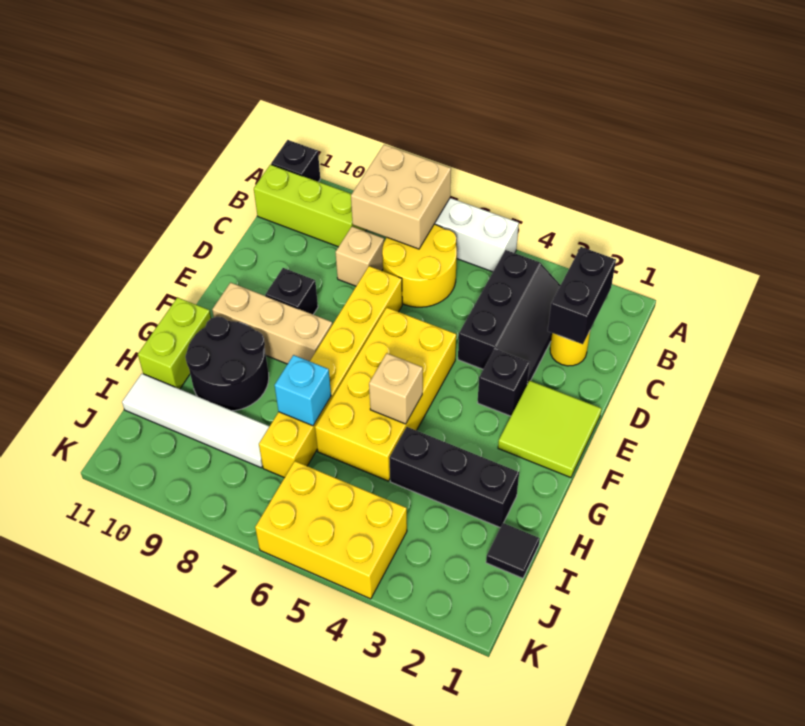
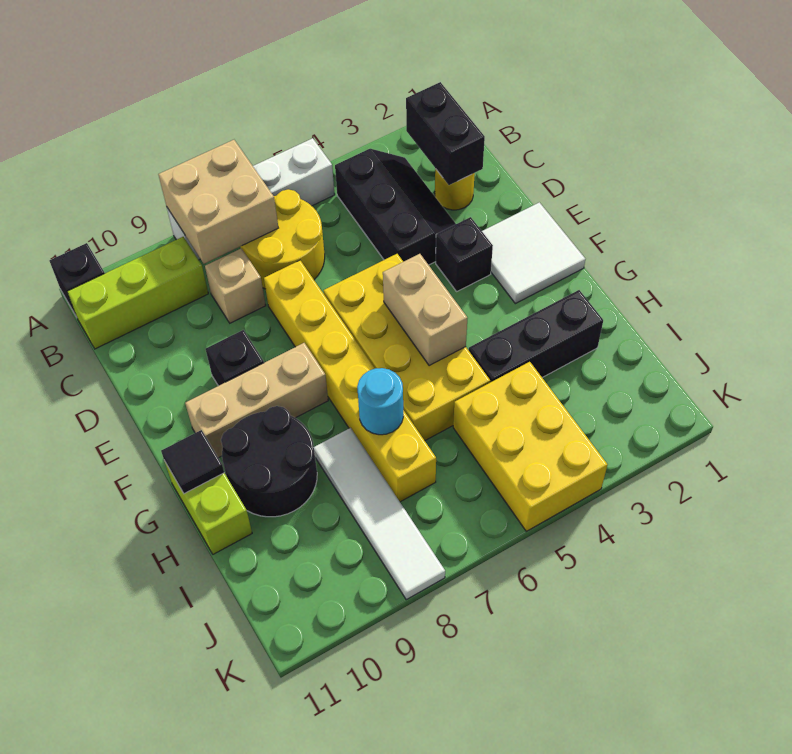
lime tile E1:F2 level 1 -> white tile E1:F2 level 1
tan brick G5 level 2 -> tan brick F5:G5 level 2
cyan brick H7 level 2 -> cyan round brick H7 level 2
black tile I1 level 1 -> black tile G11 level 2
white tile I8:I11 level 1 -> white tile H8:K8 level 1
yellow brick J4:K6 level 1 -> yellow brick I4:K5 level 1

